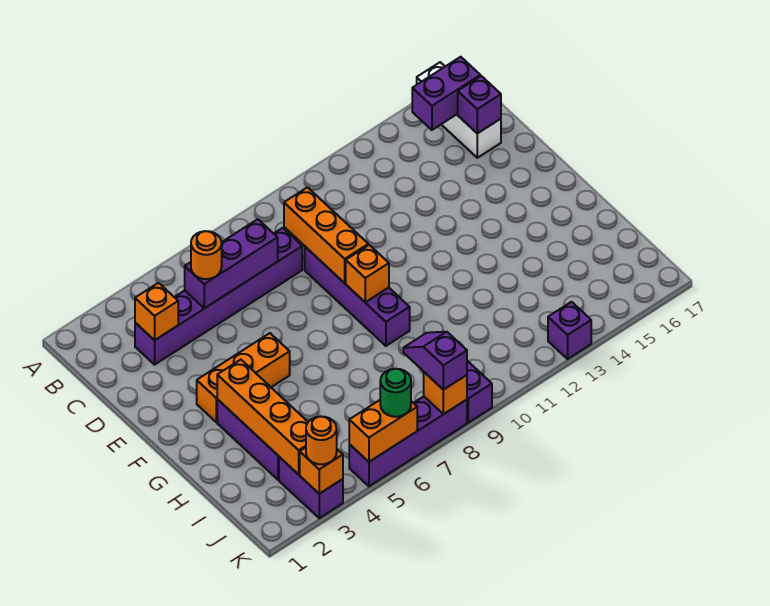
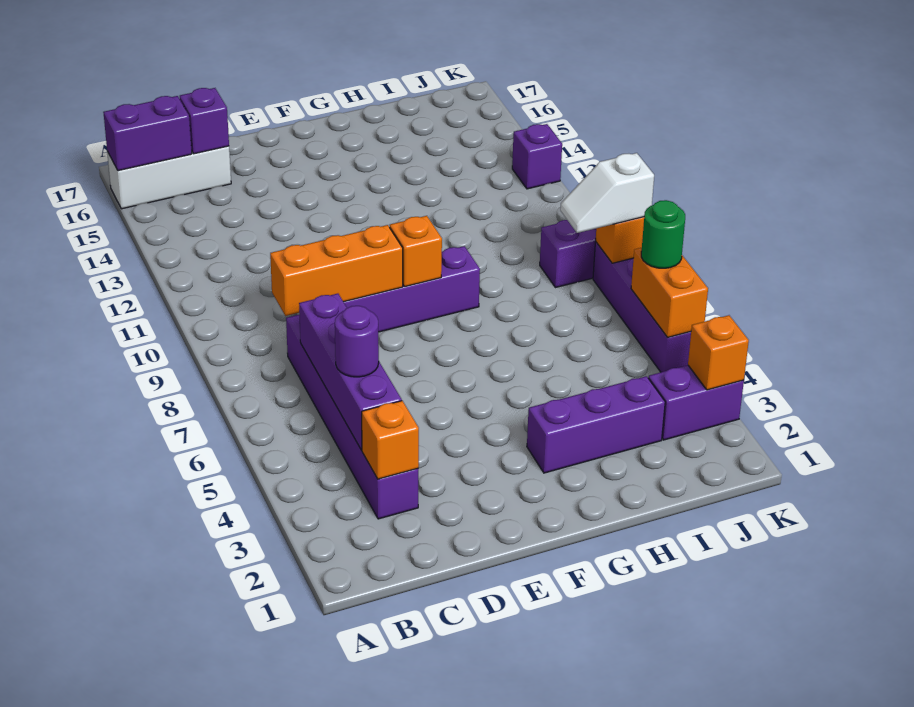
purple brick B15:B16 level 2 -> purple brick A16:B16 level 2
purple brick C5:C7 level 2 -> purple brick C4:C7 level 2
orange round brick C5 level 3 -> purple round brick C5 level 3
orange brick F3:F5 level 1 -> none
orange brick G3:J3 level 2 -> none
purple slope J8:K8 level 3 top K -> white slope J8:K8 level 3 top K
orange round brick K3 level 3 -> none

